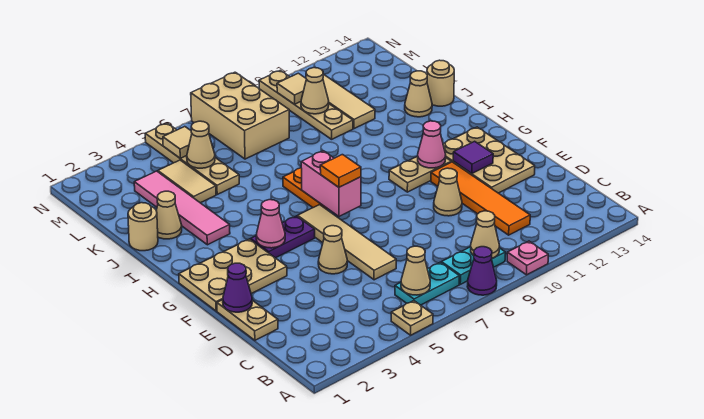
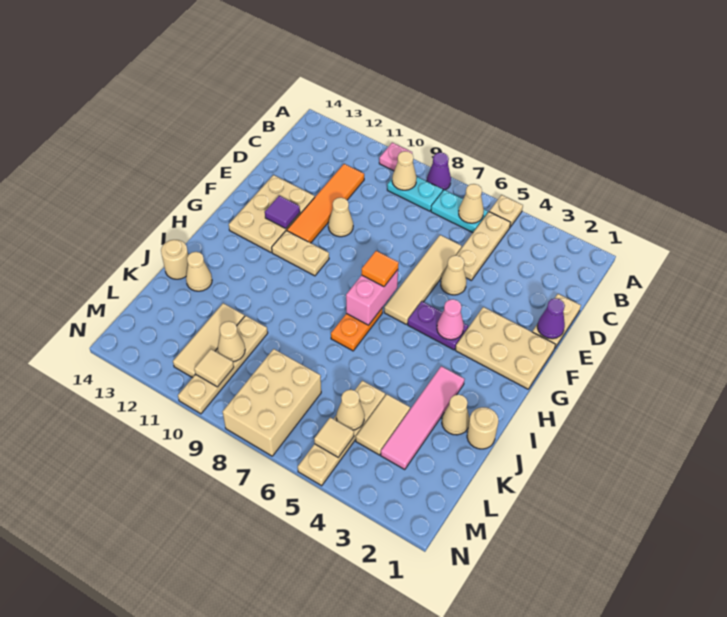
none -> tan plate B5:D5 level 1
pink cone G11 level 2 -> none

